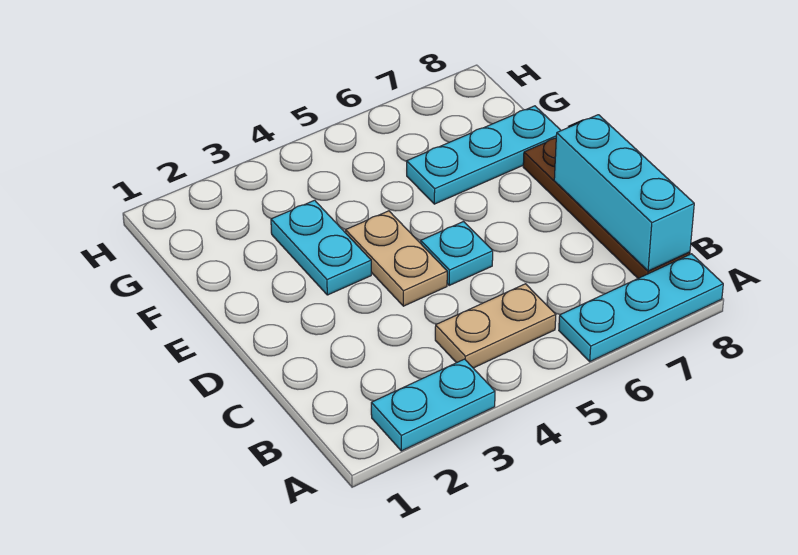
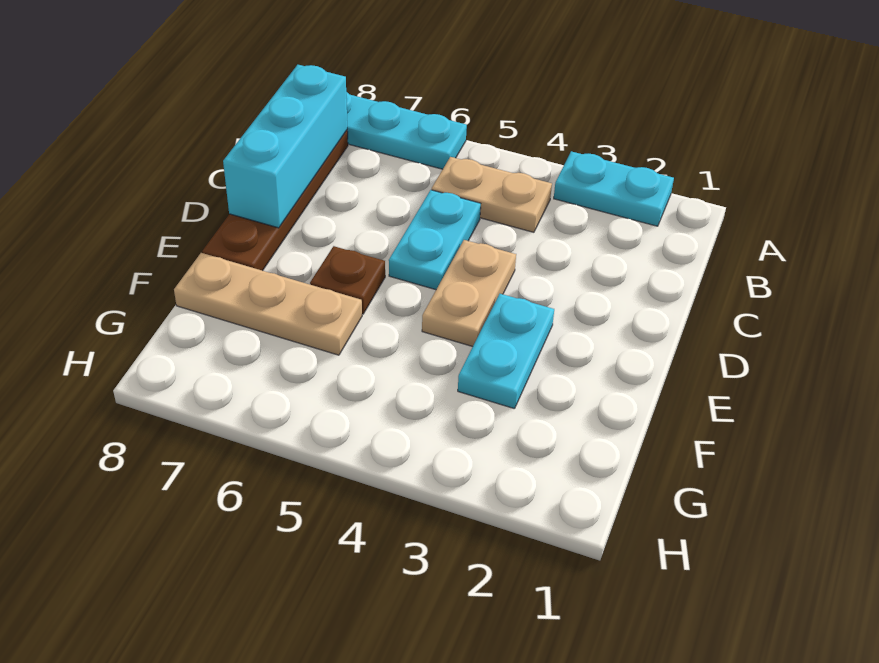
cyan plate D5 level 1 -> cyan plate C5:D5 level 1
none -> brown plate E6 level 1
cyan plate F6:F8 level 1 -> tan plate F6:F8 level 1

